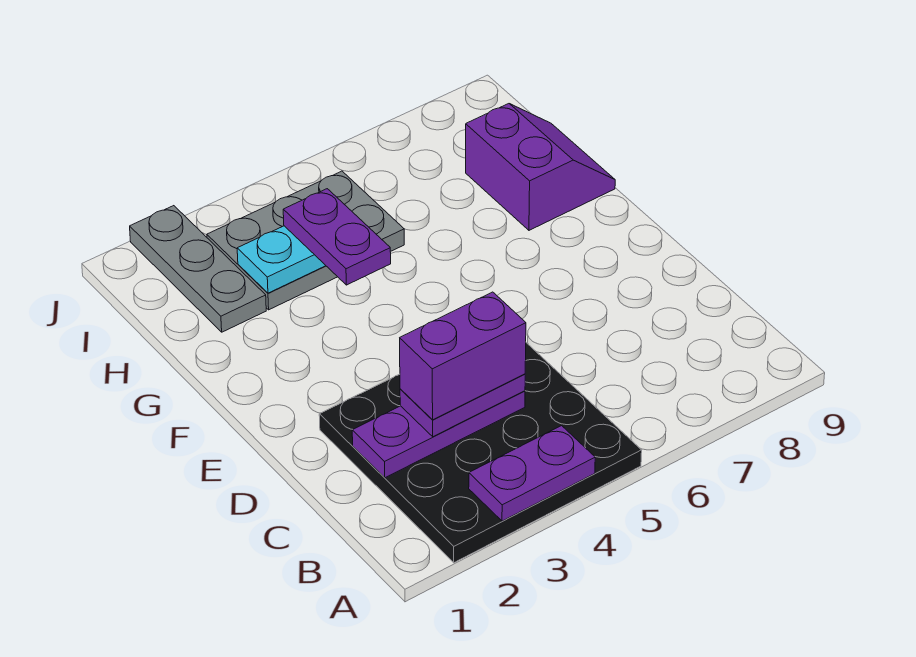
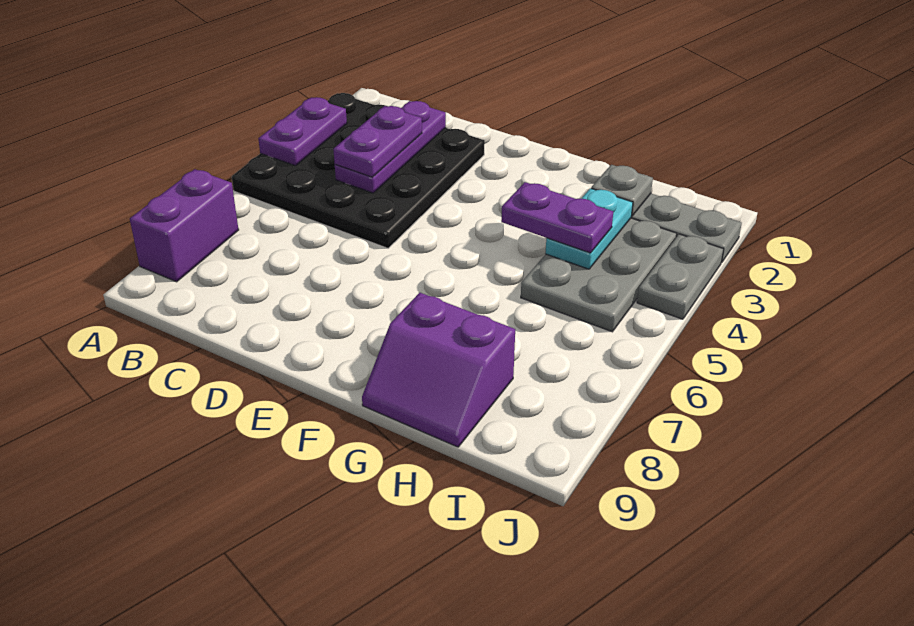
purple brick C3:C4 level 4 -> purple brick A7:A8 level 1
none -> grey plate H2 level 2
none -> grey plate J3:J4 level 1

